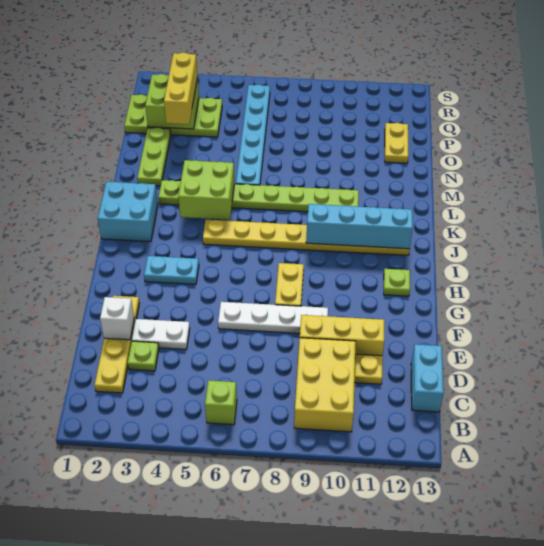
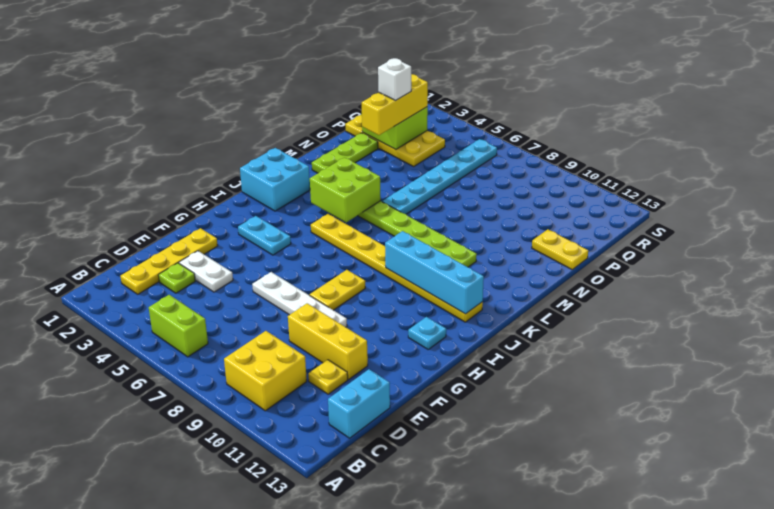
lime brick B6 level 1 -> lime brick B5:B6 level 1
yellow brick B9:D10 level 1 -> yellow brick B9:C10 level 1
white brick E2 level 2 -> white brick P3 level 4
lime plate H12 level 1 -> cyan plate H12 level 1
yellow plate O12:P12 level 1 -> yellow plate O12:O13 level 1
lime plate P1:Q4 level 1 -> yellow plate P1:Q4 level 1

